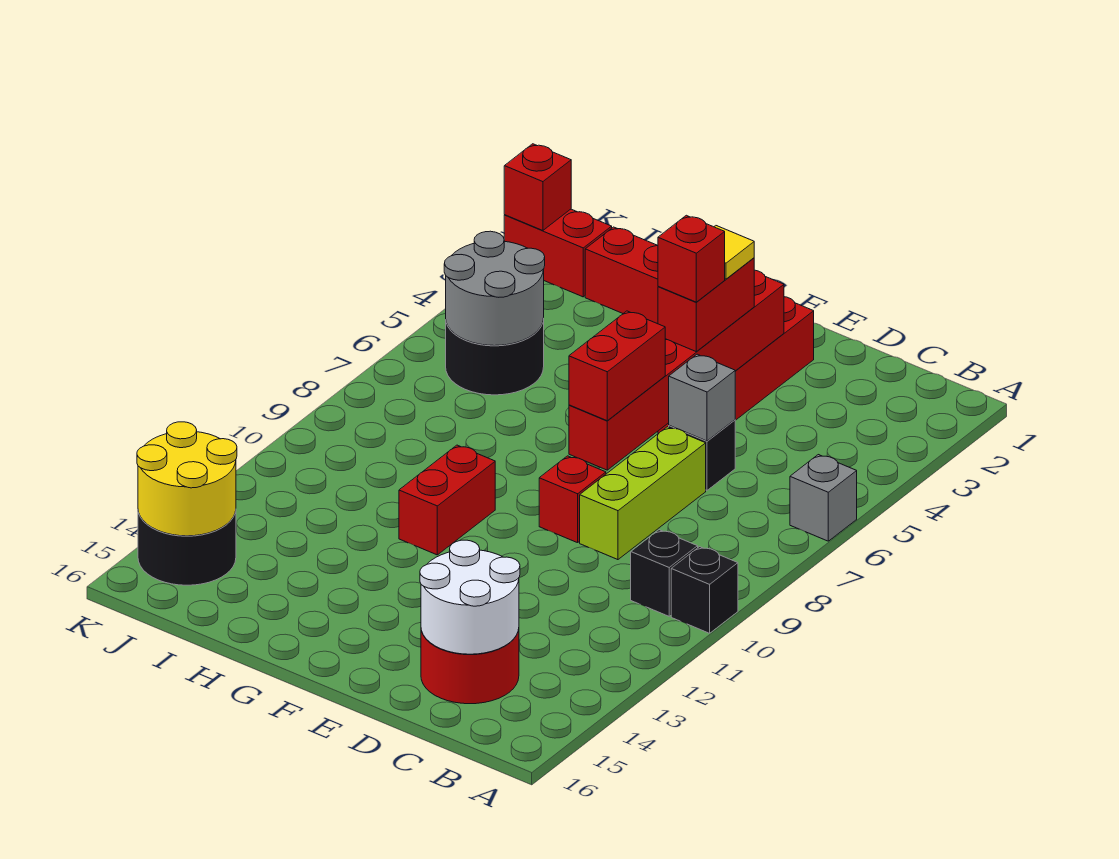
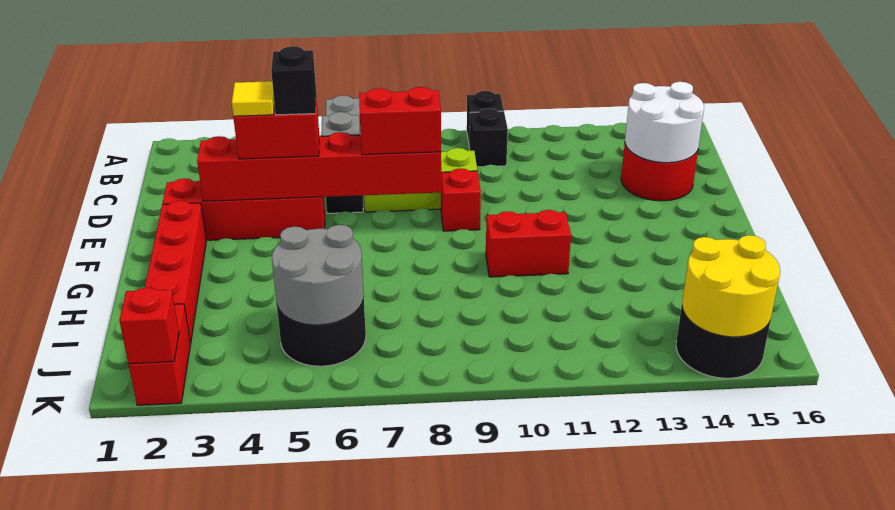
red brick E5 level 4 -> black brick E5 level 4

